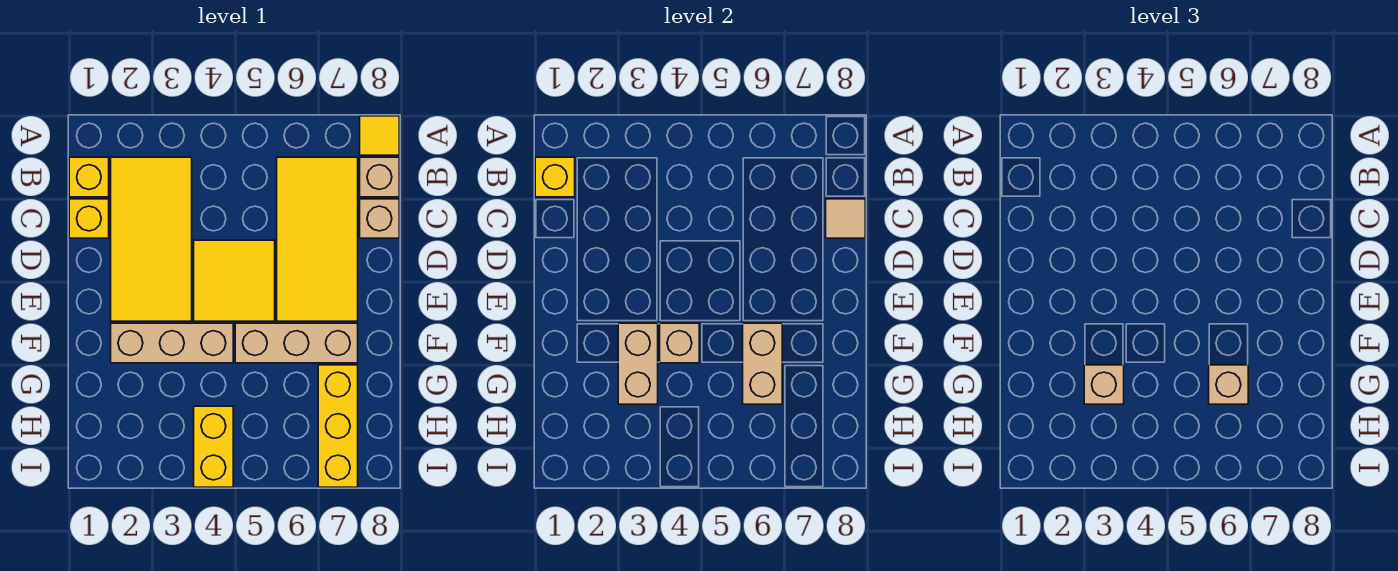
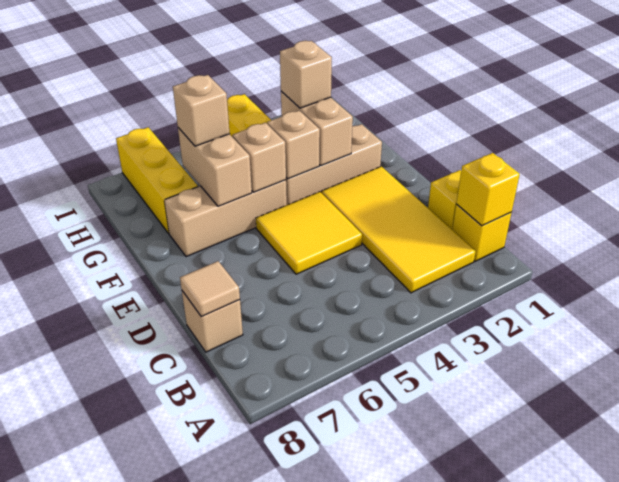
yellow tile A8 level 1 -> none
yellow tile B6:E7 level 1 -> none
tan brick B8 level 1 -> tan brick F5 level 2

